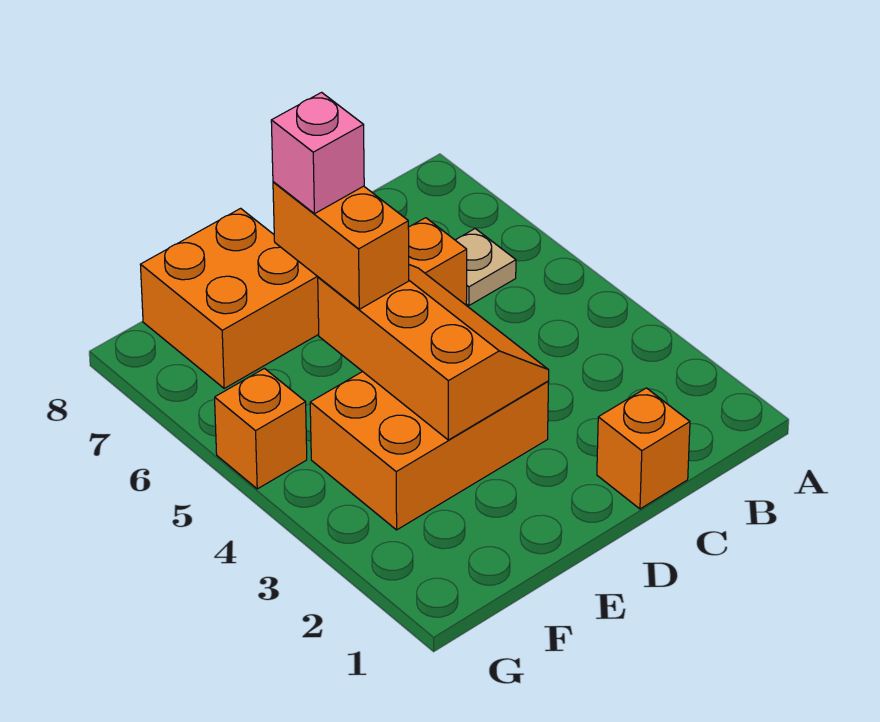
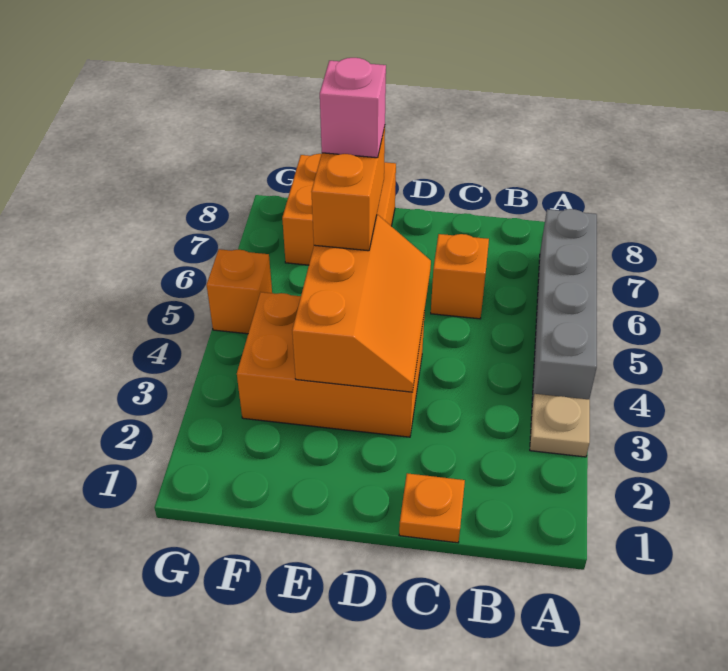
none -> grey brick A4:A7 level 1
tan plate B6 level 1 -> tan plate A3 level 1
orange brick C1 level 1 -> orange plate C1 level 1

